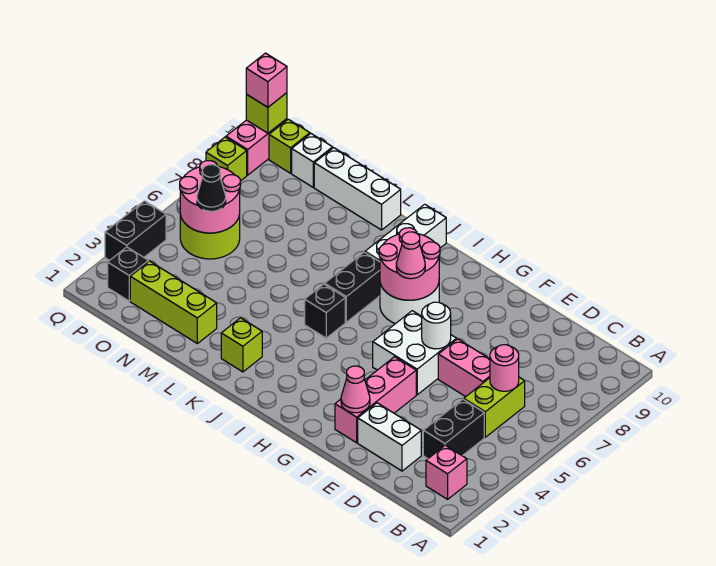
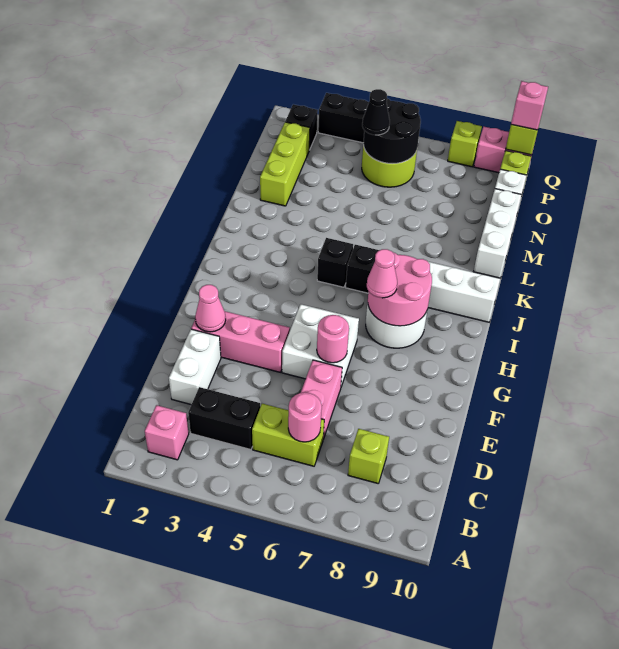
white round brick F6 level 2 -> pink round brick F6 level 2
lime brick K2 level 1 -> lime brick C8 level 1
pink round brick O5:P6 level 2 -> black round brick O5:P6 level 2

